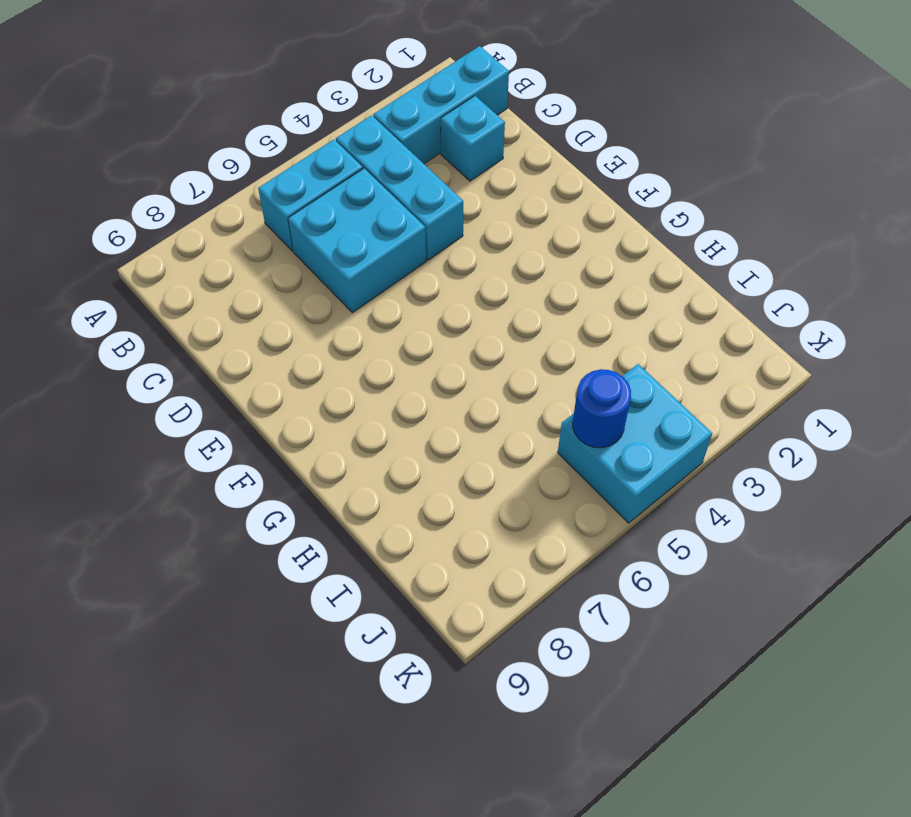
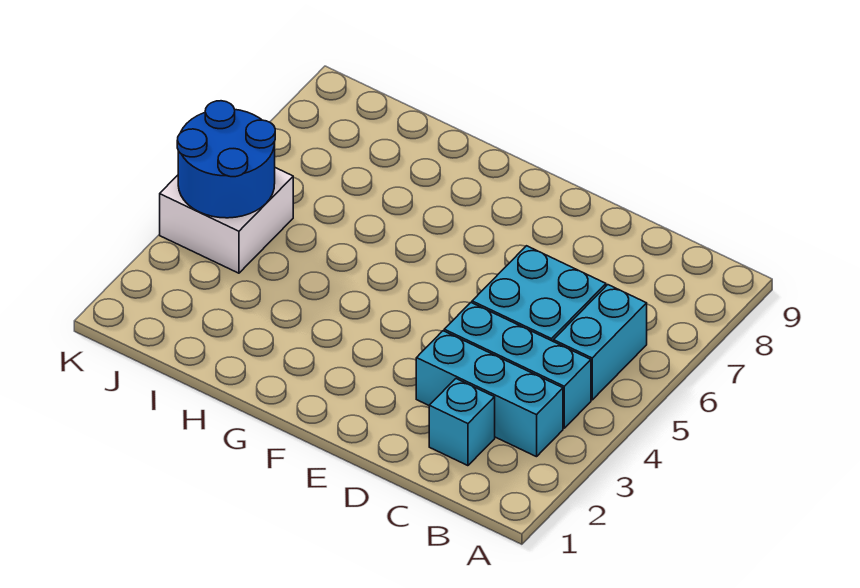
cyan brick B1:B3 level 1 -> cyan brick B3:D3 level 1
cyan brick J4:K5 level 1 -> white brick J4:K5 level 1
blue round brick J5 level 2 -> blue round brick J4:K5 level 2

